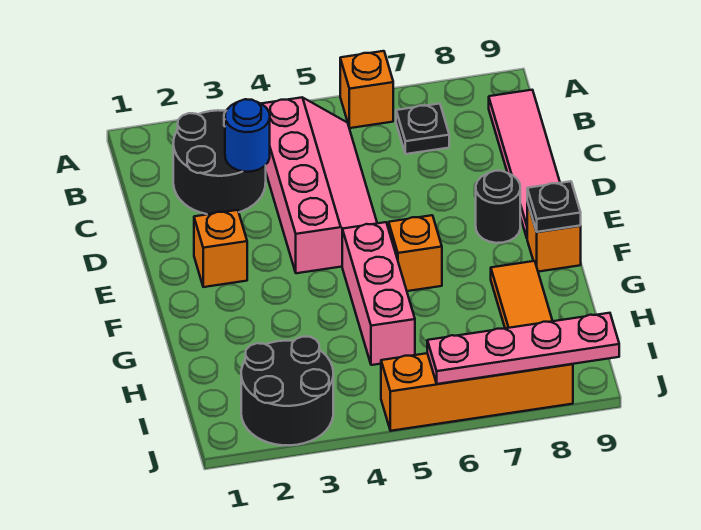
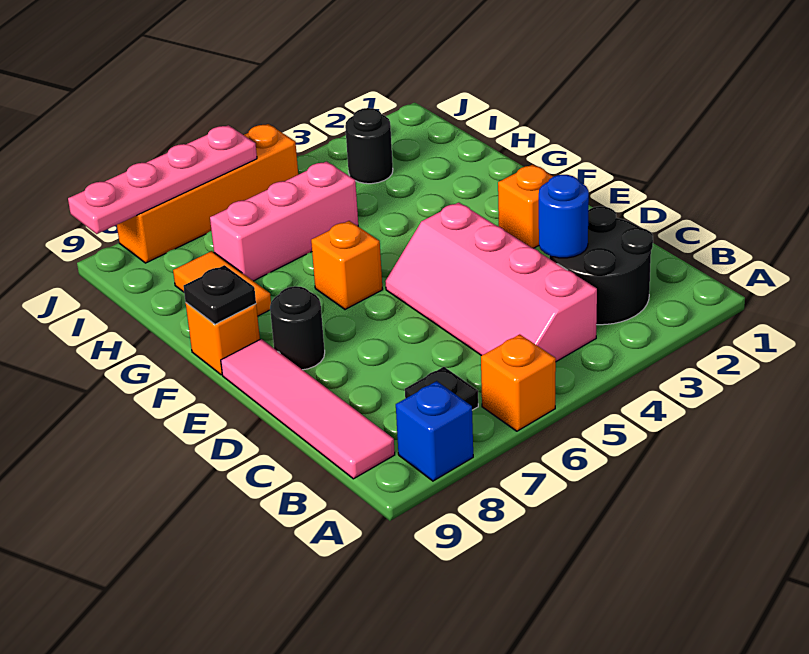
none -> blue brick A8 level 1
pink brick F5:H5 level 1 -> pink brick H5:H7 level 1
black round brick I2:J3 level 1 -> black round brick I3 level 1

